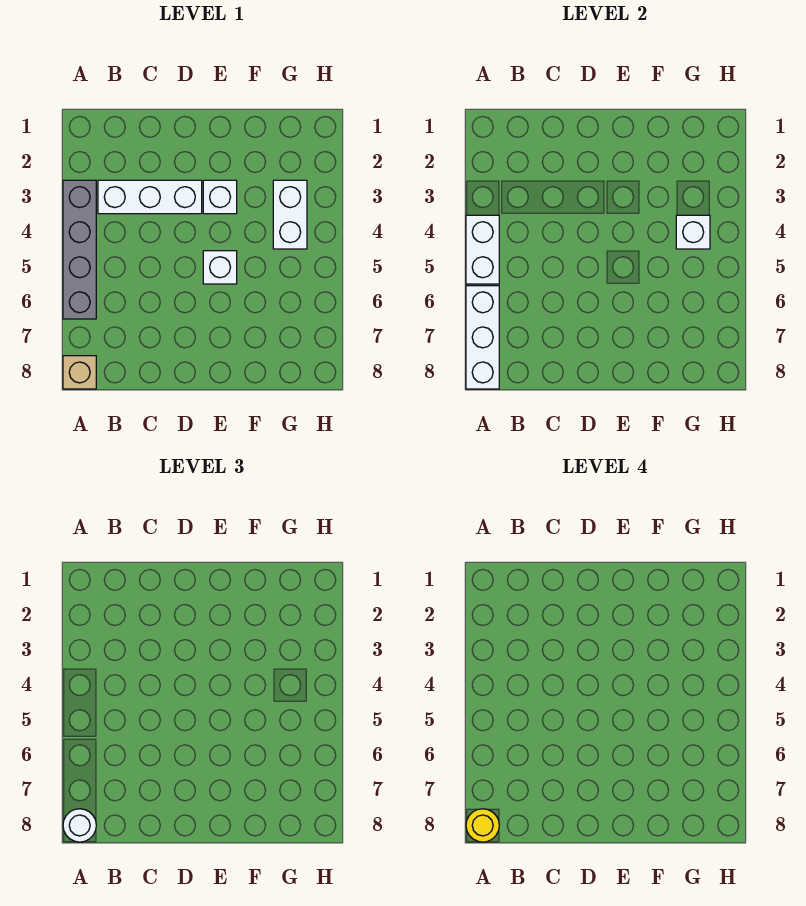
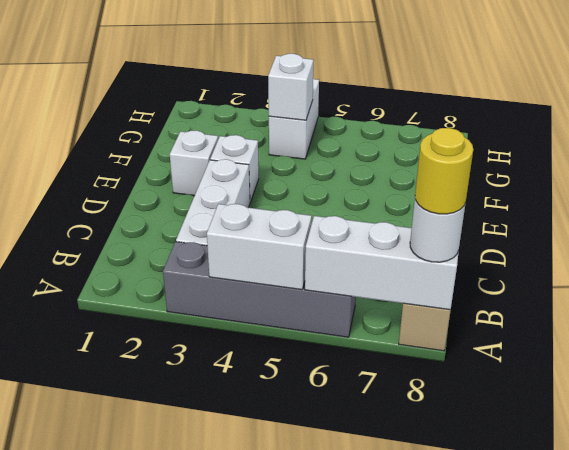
white brick E5 level 1 -> white brick E2 level 1
white brick G3:G4 level 1 -> white brick G4:H4 level 1

